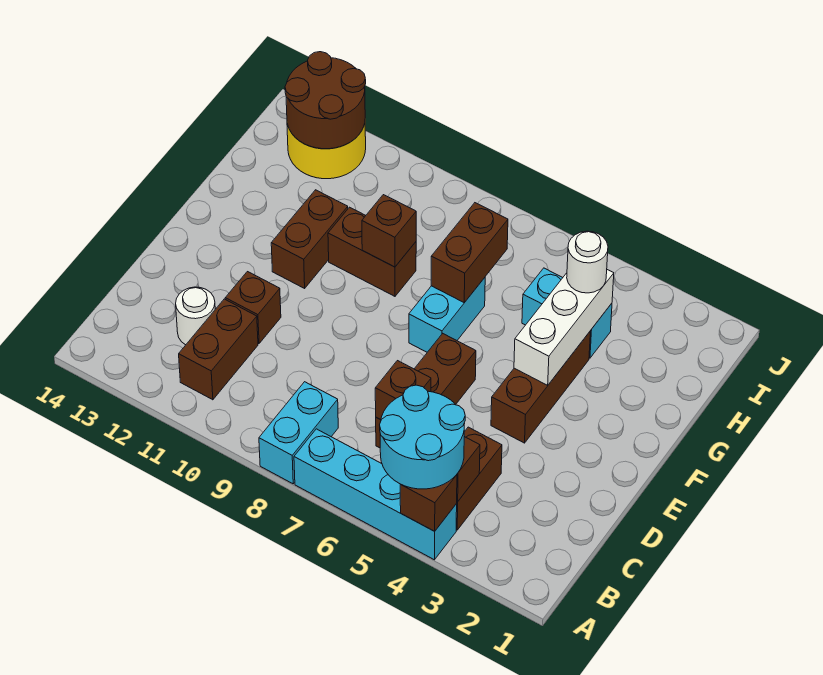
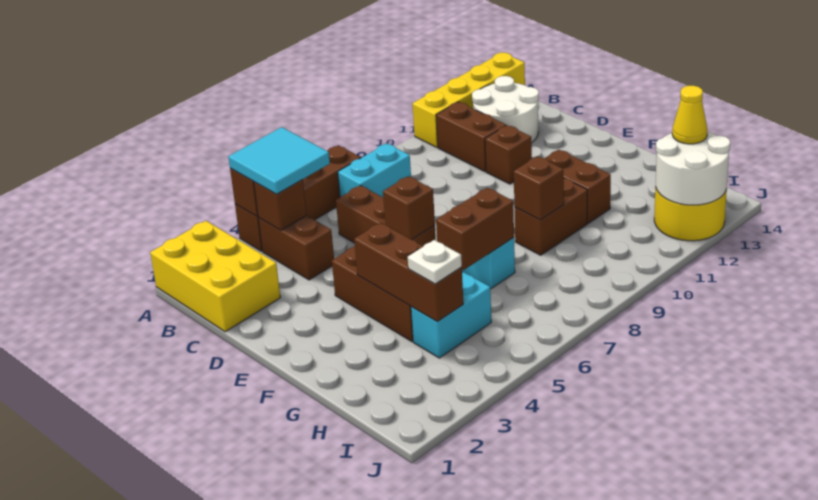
none -> yellow brick A1:C2 level 1
cyan brick A4:A7 level 1 -> brown brick A4:A7 level 1
cyan round brick A4:B5 level 3 -> cyan tile A4:B5 level 3
cyan brick A8:B8 level 1 -> cyan brick B7:B8 level 1
none -> yellow brick A11:A14 level 1
brown brick C6 level 2 -> brown brick E6 level 2
white round brick C12 level 1 -> white round brick B12:C13 level 1
white brick F4:H4 level 2 -> brown brick F4:H4 level 2
brown brick G7:H7 level 2 -> brown brick G6:G7 level 2
white round brick H4 level 3 -> white plate H4 level 3
brown round brick I12:J13 level 2 -> white round brick I12:J13 level 2
none -> yellow cone I13 level 3

